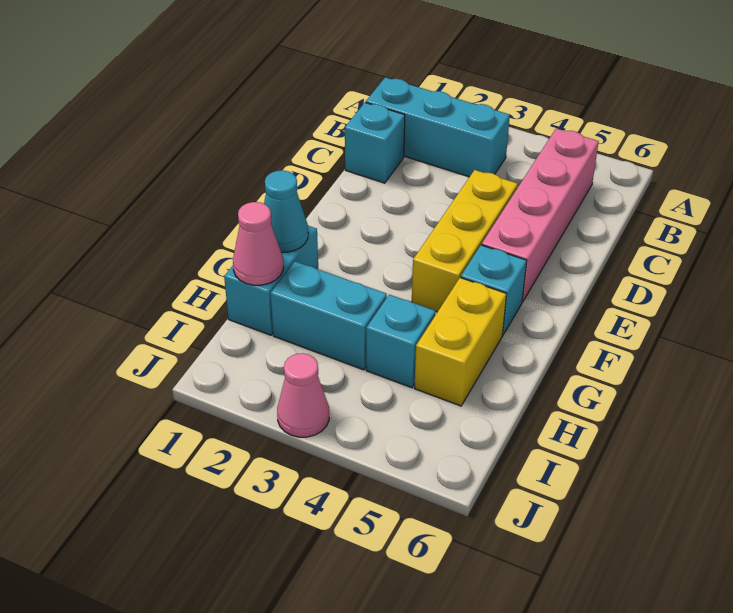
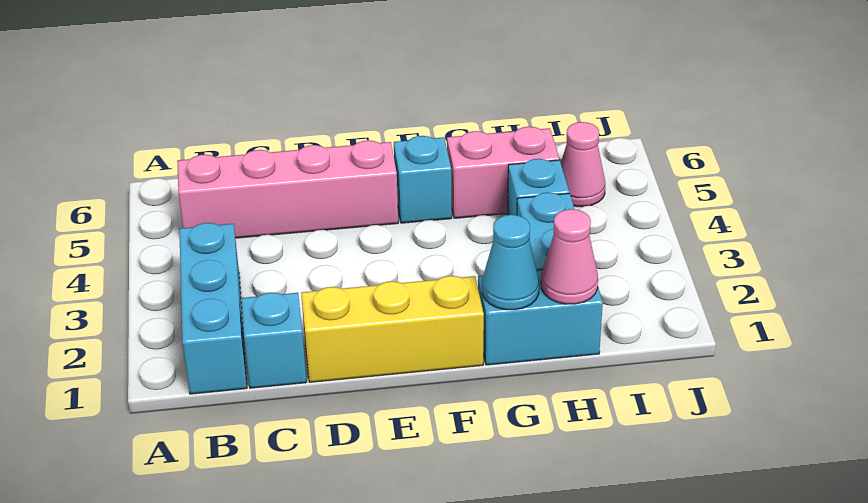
yellow brick D4:F4 level 1 -> yellow brick D1:F1 level 1
yellow brick G5:H5 level 1 -> pink brick G5:H5 level 1
pink cone J3 level 1 -> pink cone I5 level 1

